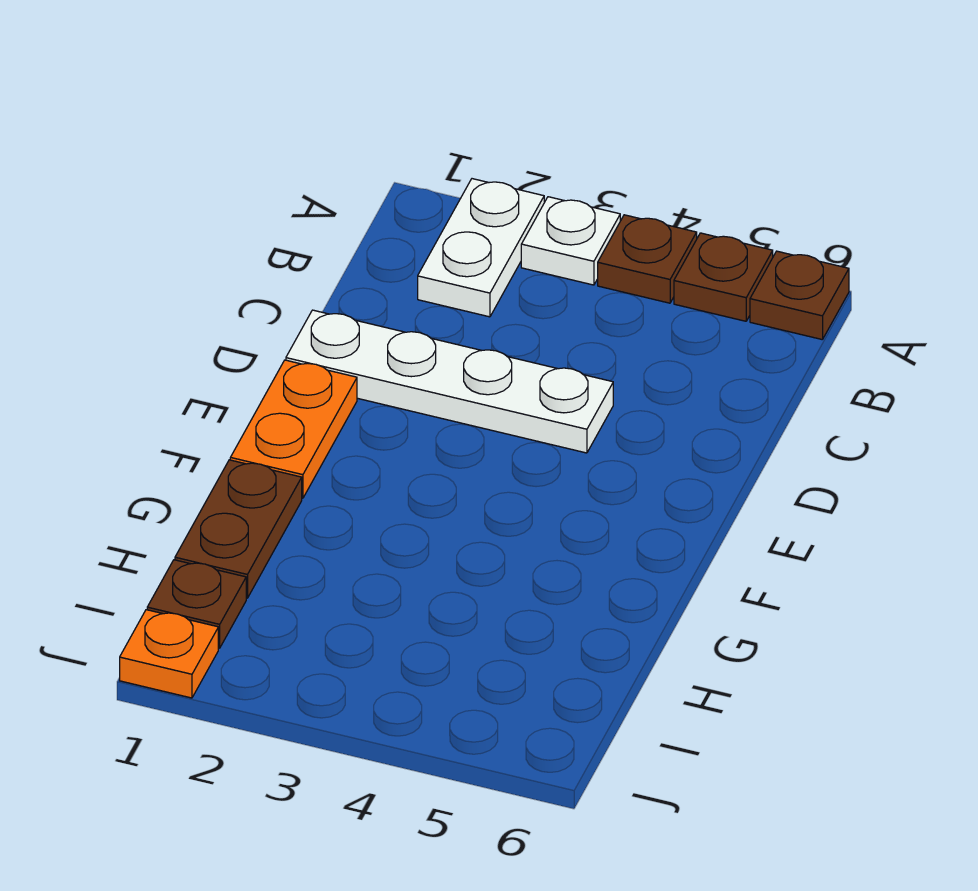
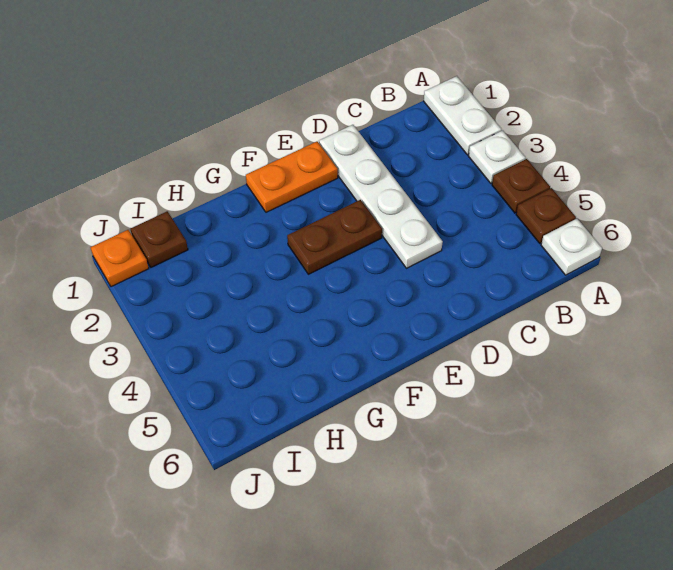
white plate A2:B2 level 1 -> white plate A1:A2 level 1
brown plate A6 level 1 -> white plate A6 level 1
brown plate G1:H1 level 1 -> brown plate E3:F3 level 1

